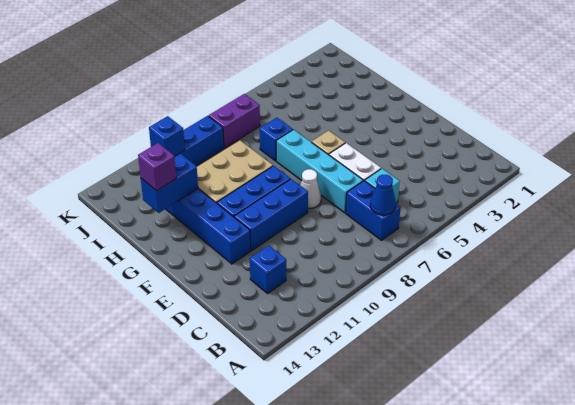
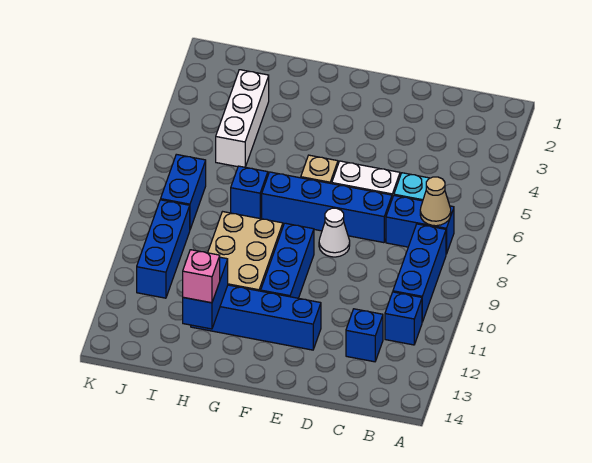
blue cone B7 level 2 -> tan cone B7 level 2
cyan brick D7:G7 level 1 -> blue brick D7:G7 level 1
blue brick E9:E11 level 1 -> blue brick B8:B10 level 1
purple brick H13 level 3 -> pink brick H13 level 3
none -> white brick I3:I5 level 1
purple brick J7:J8 level 1 -> blue brick J7:J8 level 1
blue brick J11 level 2 -> blue brick B11 level 1

